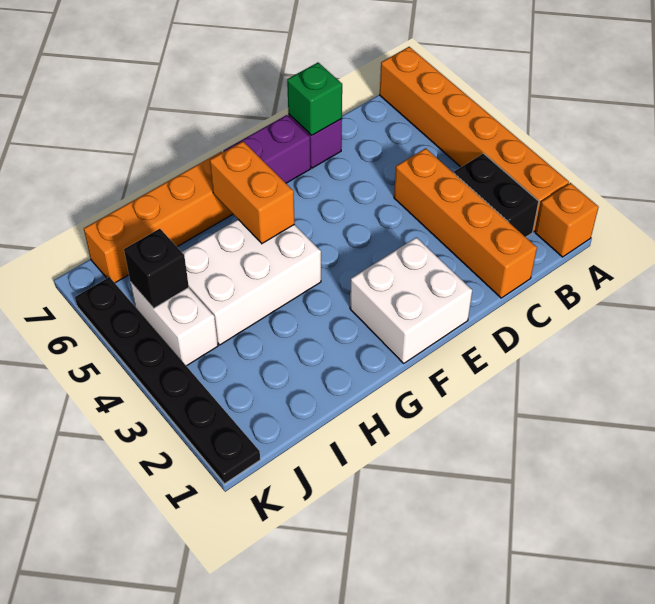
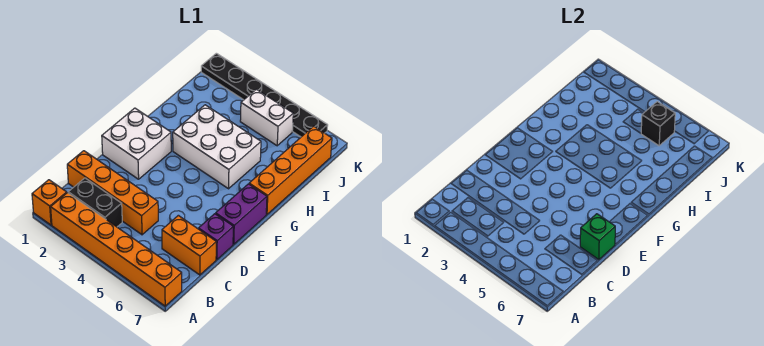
white brick G4:I5 level 1 -> white brick G3:H5 level 1
orange brick G5:G6 level 2 -> orange brick C6:C7 level 1

